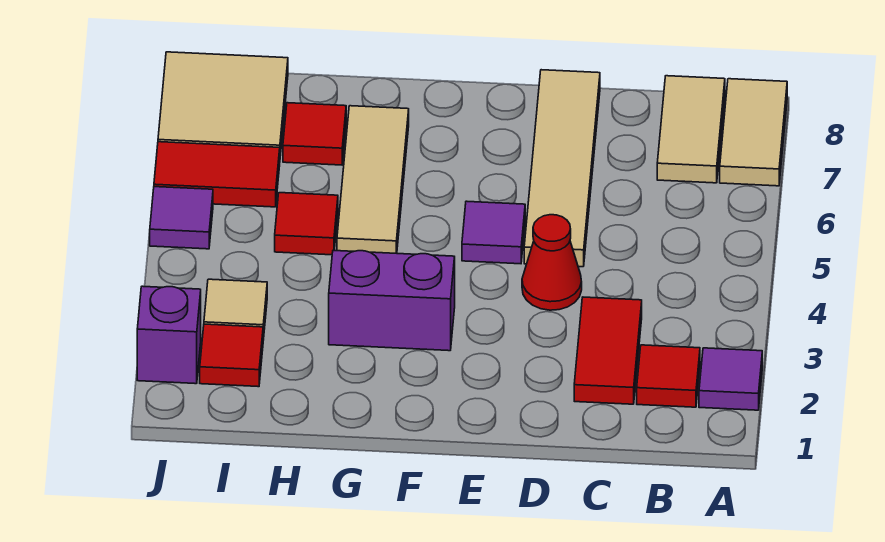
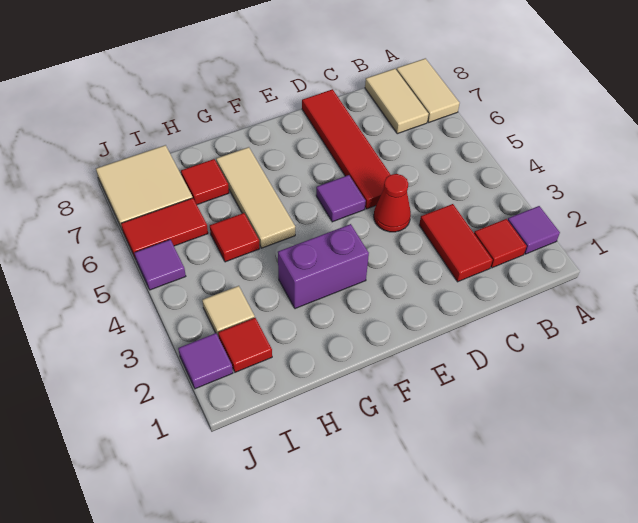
tan tile D5:D8 level 1 -> red tile D5:D8 level 1
purple brick J2 level 1 -> purple tile J2 level 1

